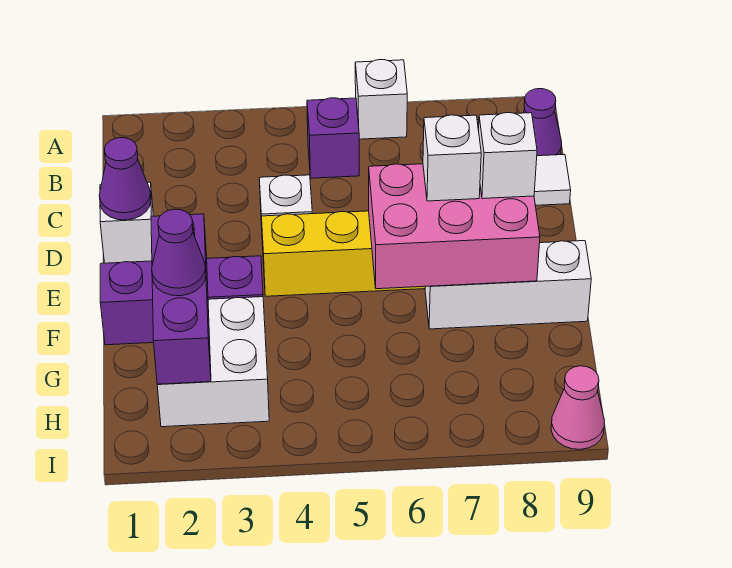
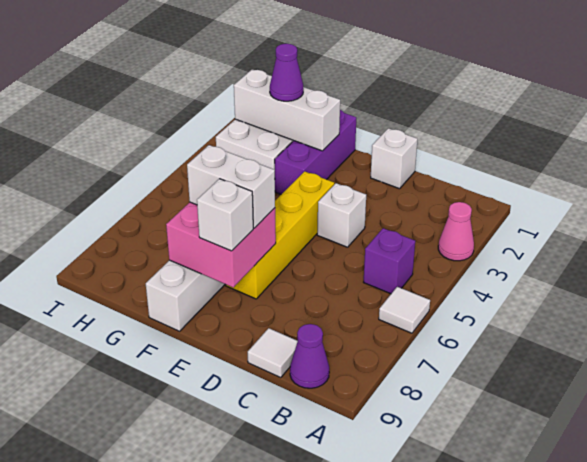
white brick A6 level 1 -> white tile A6 level 1
purple cone D1 level 2 -> none
pink brick E6:F8 level 2 -> pink brick E7:F8 level 2
white brick E7 level 3 -> white brick E7:F7 level 3
purple brick F2:H2 level 2 -> white brick F2:H2 level 2
pink cone I9 level 1 -> pink cone A3 level 1

